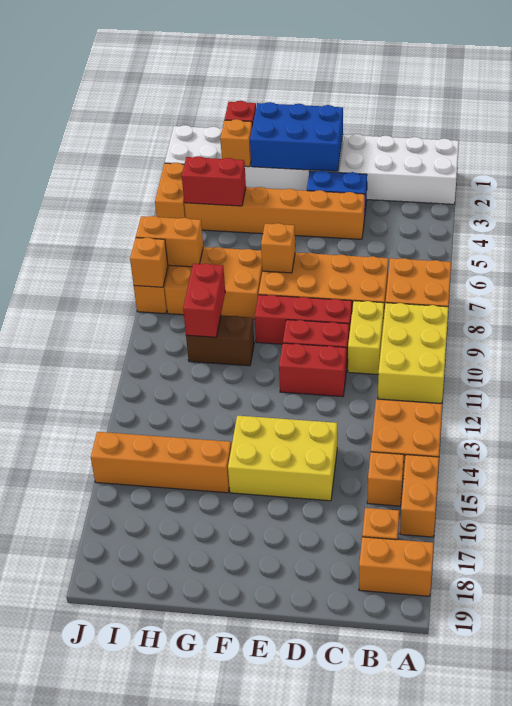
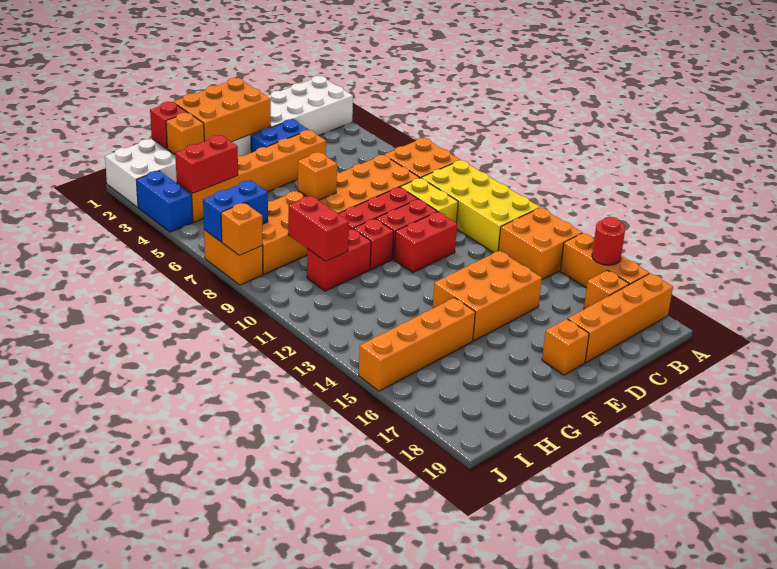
yellow brick A9:B11 level 1 -> yellow brick A9:B12 level 1
orange brick A15:A16 level 1 -> orange brick A15:A17 level 1
none -> red round brick A16 level 2
orange brick A18:B18 level 1 -> orange brick A18:D18 level 1
orange brick B15 level 1 -> orange brick E18 level 1
yellow brick D14:F15 level 1 -> orange brick D14:F15 level 1
blue brick E1:G2 level 2 -> orange brick E1:G2 level 2
none -> red brick F10 level 1
brown brick G10:H10 level 1 -> red brick G10:H10 level 1
orange brick I7:J7 level 2 -> blue brick I7:J7 level 2
orange brick J3:J4 level 1 -> blue brick J3:J4 level 1

